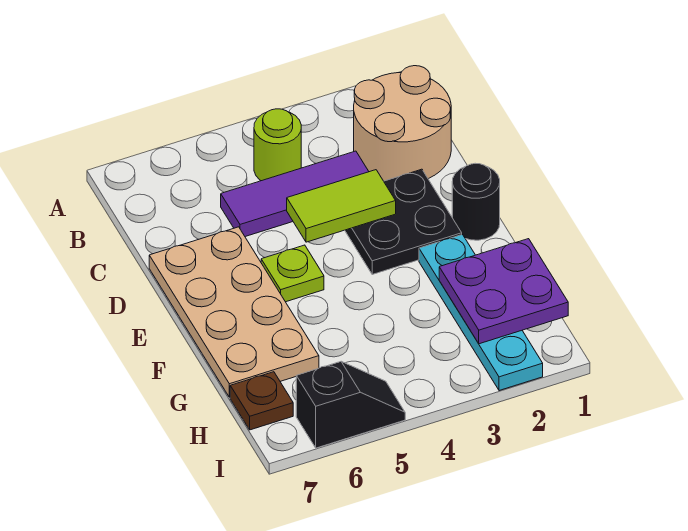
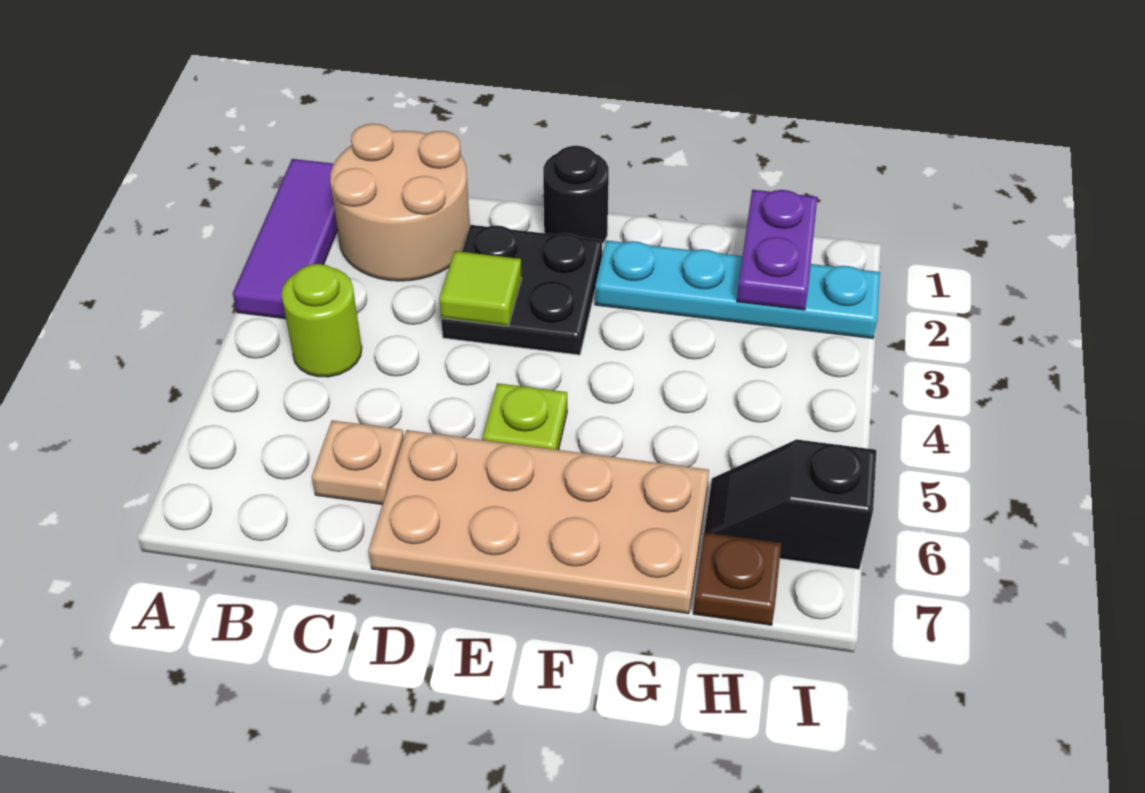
purple tile C3:C5 level 1 -> purple tile A1:A3 level 1
none -> tan plate C6 level 1
lime tile D3:D4 level 2 -> lime tile D3 level 2
purple plate G1:H2 level 2 -> purple plate H1:H2 level 2
black slope I5:I6 level 1 top 6 -> black slope H6:I6 level 1 top I

